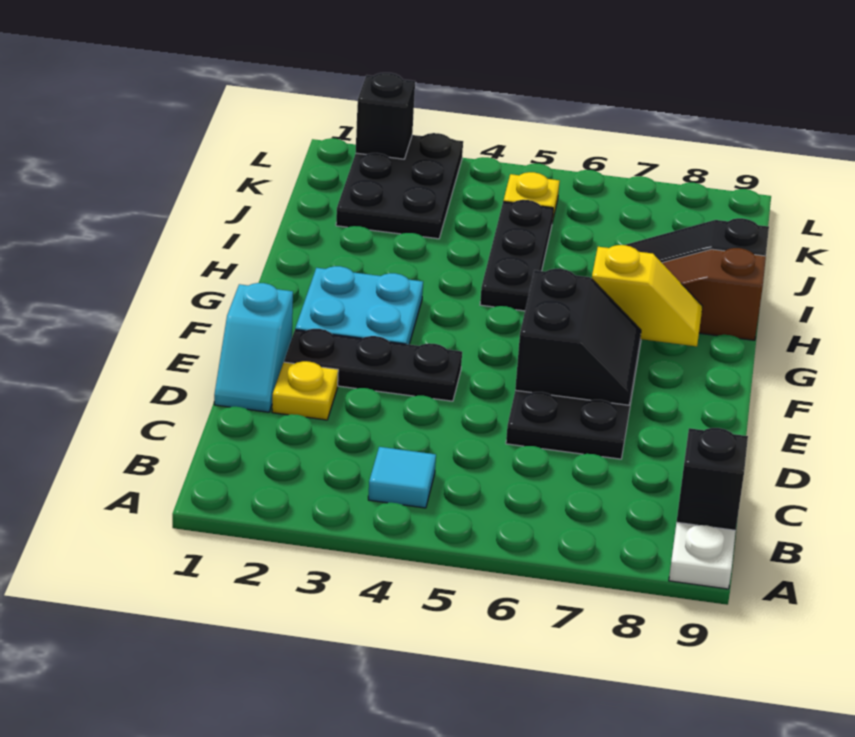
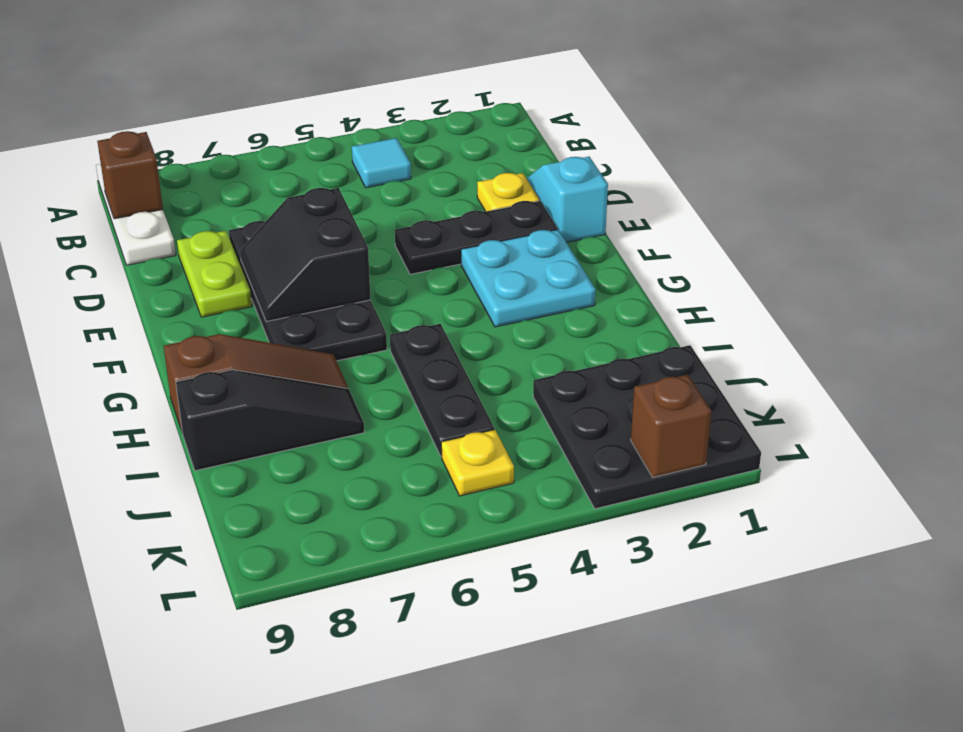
black brick B9 level 2 -> brown brick B9 level 2
none -> lime plate D8:E8 level 1
yellow slope G7:G8 level 2 top 7 -> none
black plate J2:L3 level 1 -> black plate J1:L3 level 1
black brick L2 level 2 -> brown brick L2 level 2

